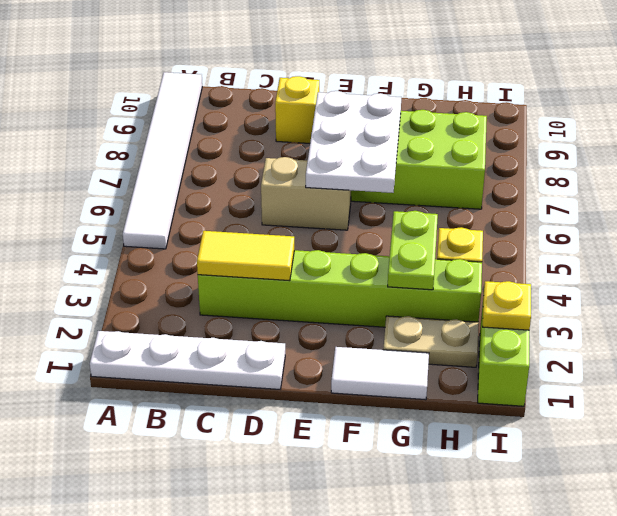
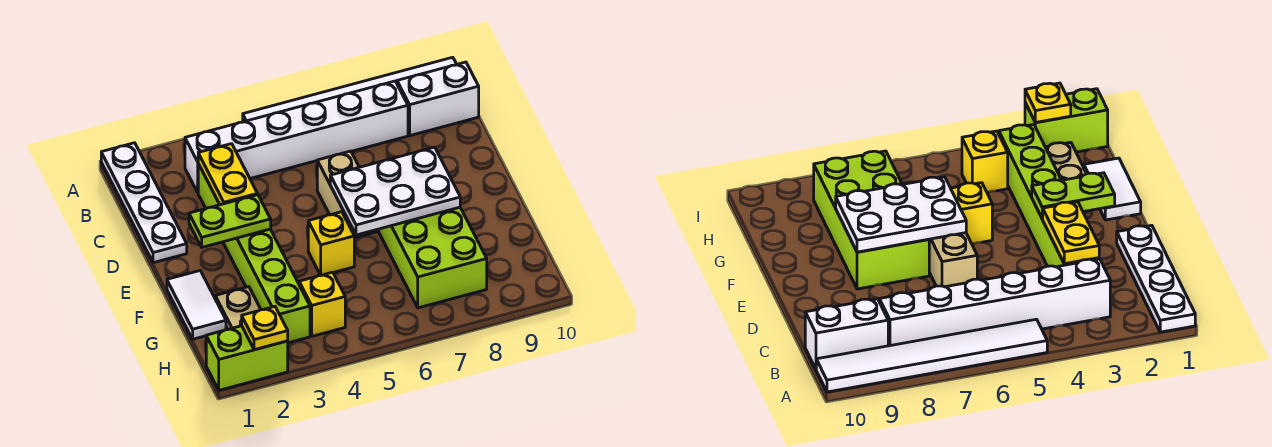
none -> white brick B3:B8 level 1
none -> white brick B9:B10 level 1
yellow tile C3:D3 level 2 -> yellow plate C3:D3 level 2
yellow brick D9 level 1 -> yellow brick F5 level 1
lime plate G3:G4 level 2 -> lime plate E2:E3 level 2

